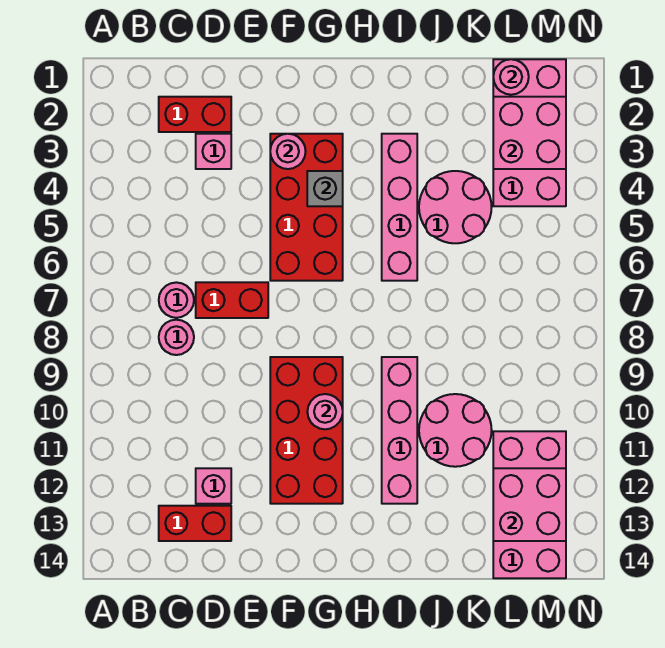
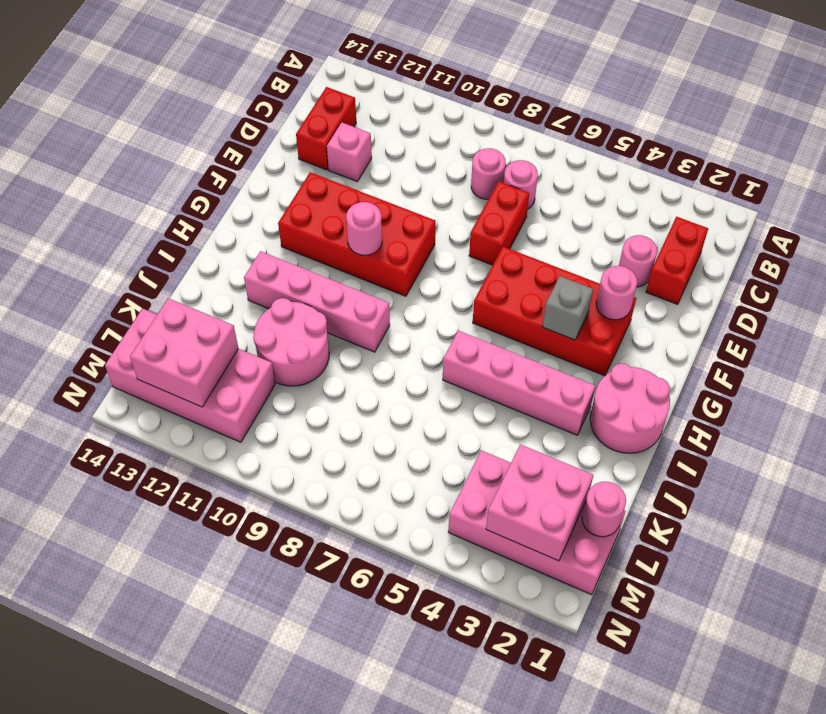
pink brick D3 level 1 -> pink round brick D3 level 1
pink round brick J4:K5 level 1 -> pink round brick H1:I2 level 1

